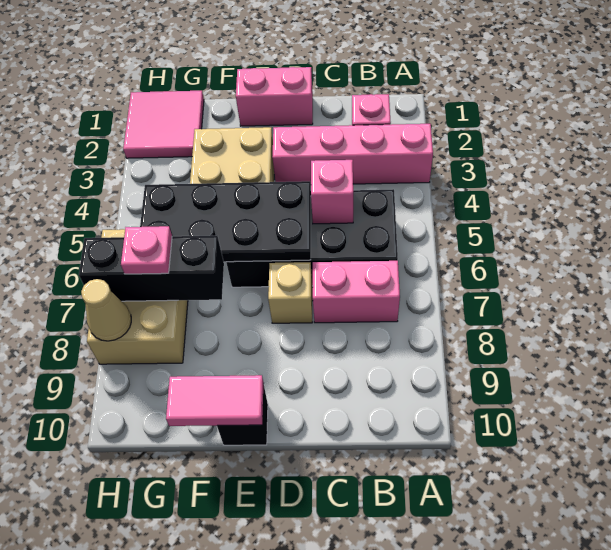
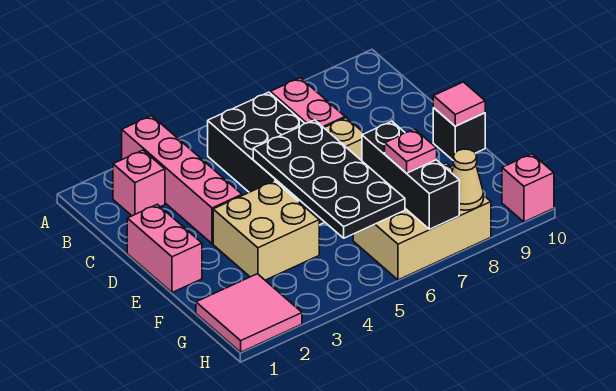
pink brick C5 level 2 -> pink brick H10 level 1
pink tile E10:F10 level 2 -> pink tile E10 level 2

